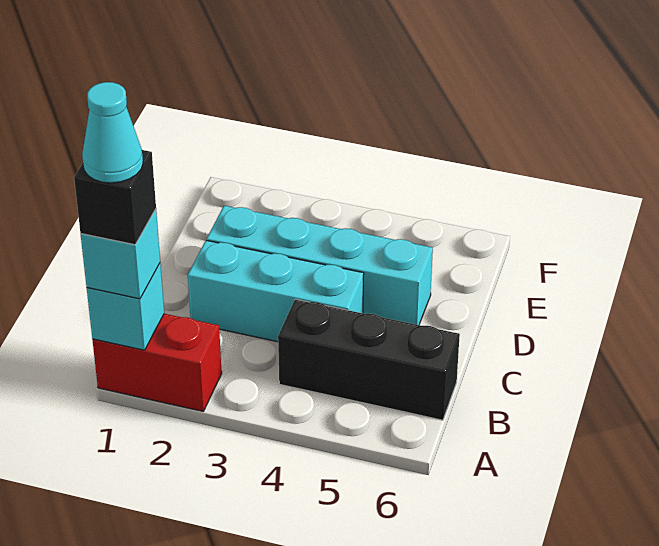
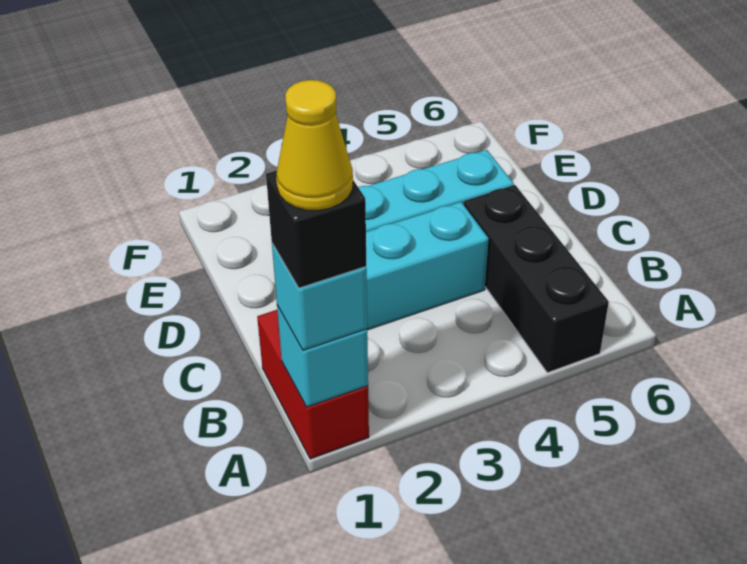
red brick A1:A2 level 1 -> red brick A1:B1 level 1
cyan cone A1 level 5 -> yellow cone A1 level 5
black brick B4:B6 level 1 -> black brick A5:C5 level 1

